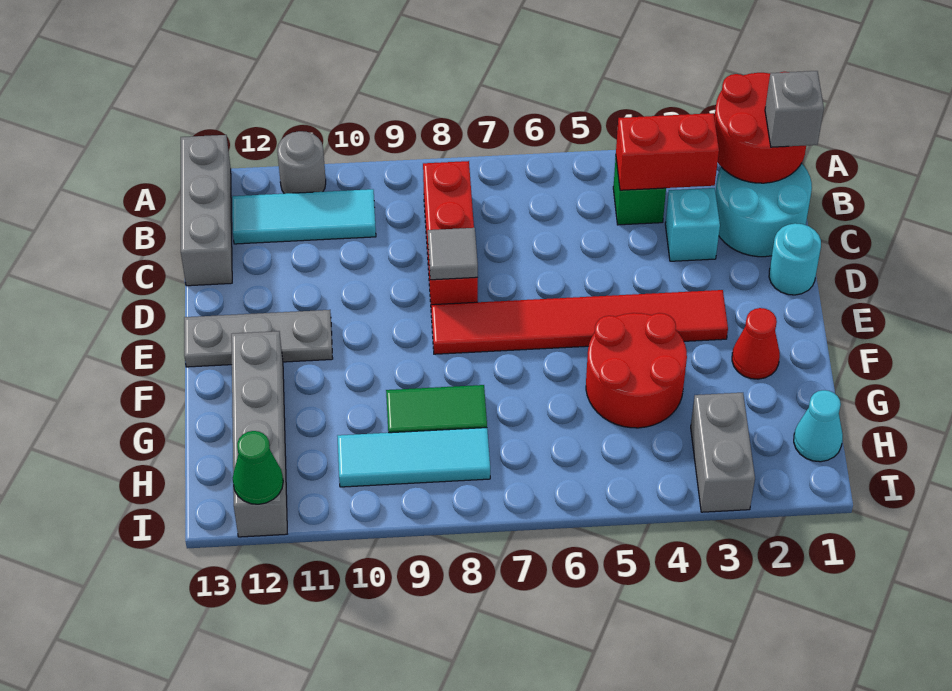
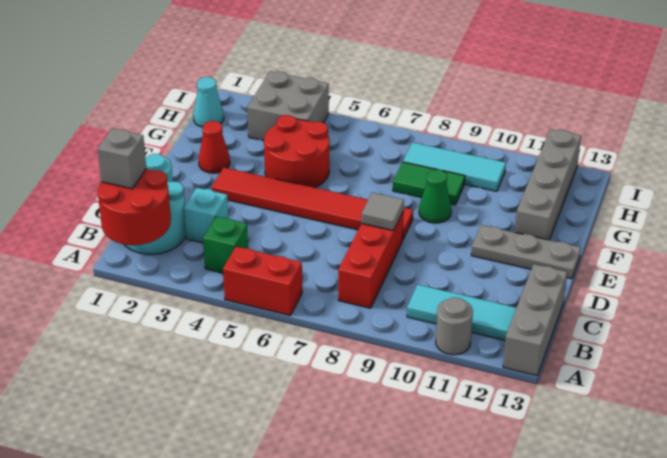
red brick B3:B4 level 2 -> red brick A5:A6 level 1
grey brick H3:I3 level 1 -> grey brick H3:I4 level 1
green cone I12 level 2 -> green cone F9 level 1

